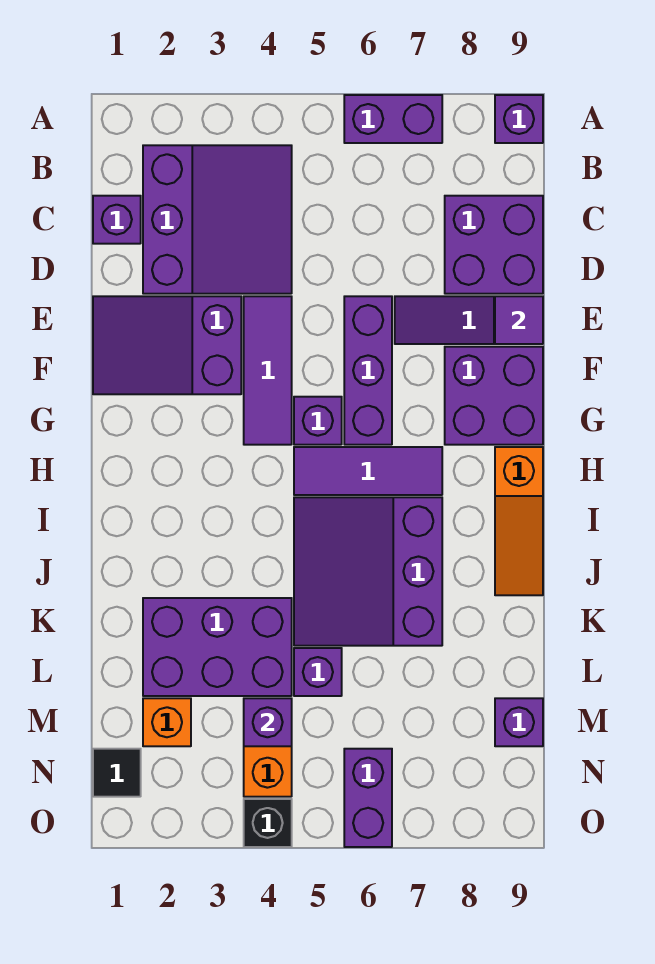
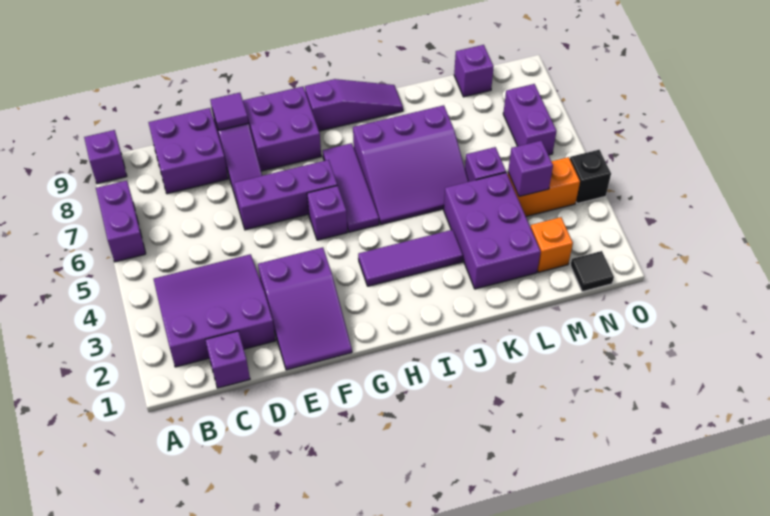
purple tile E4:G4 level 1 -> purple tile H3:J3 level 1
orange slope H9:J9 level 1 top H -> purple slope H9:J9 level 1 top H
purple brick N6:O6 level 1 -> purple brick N6:N7 level 1

